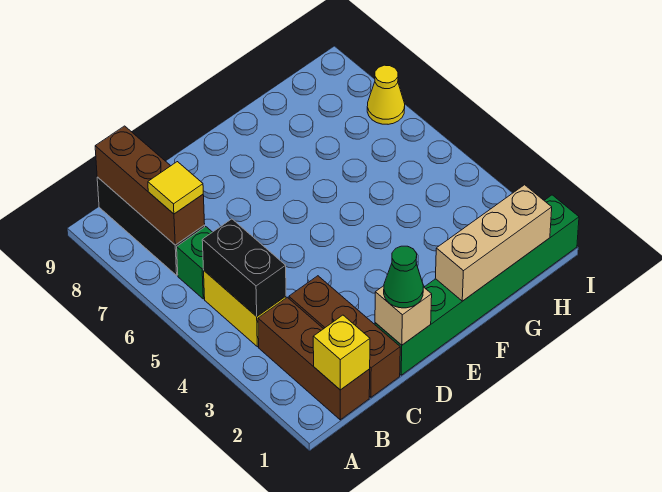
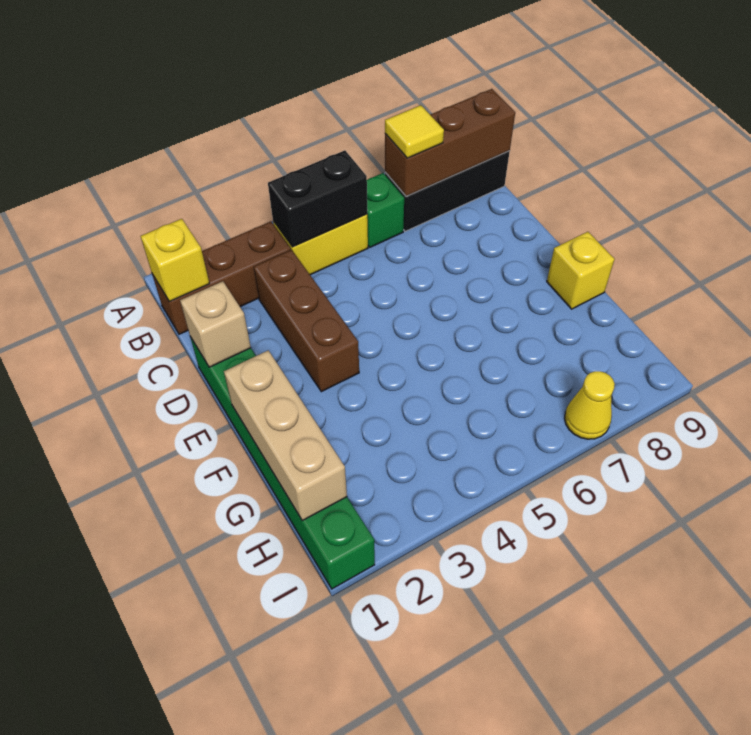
brown brick C1:C3 level 1 -> brown brick C3:E3 level 1
green cone D1 level 3 -> none
none -> yellow brick F9 level 1

